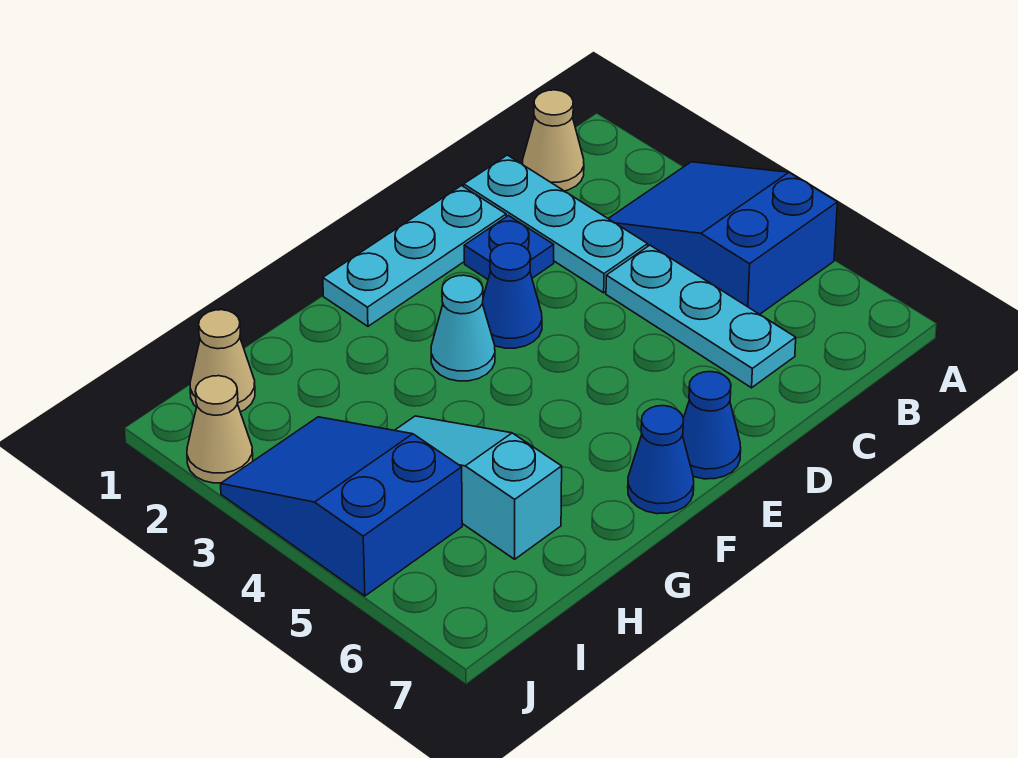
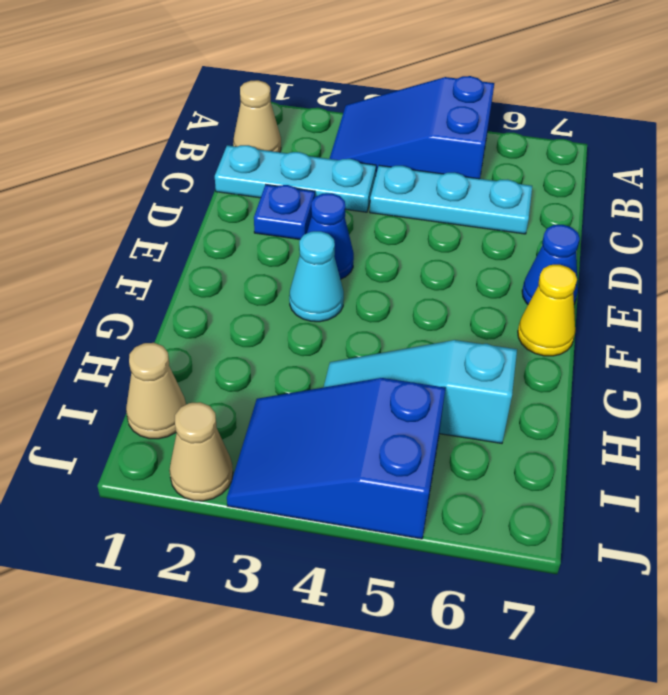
cyan plate D1:F1 level 1 -> none
blue cone F7 level 1 -> yellow cone F7 level 1

